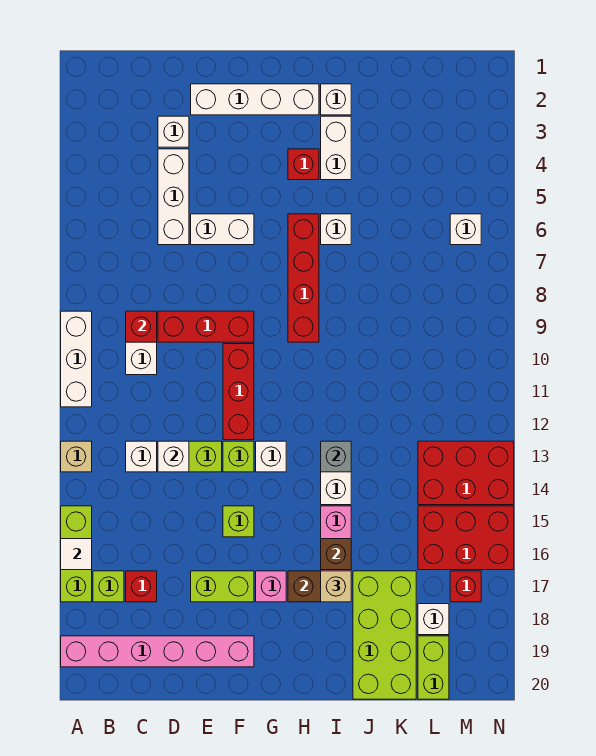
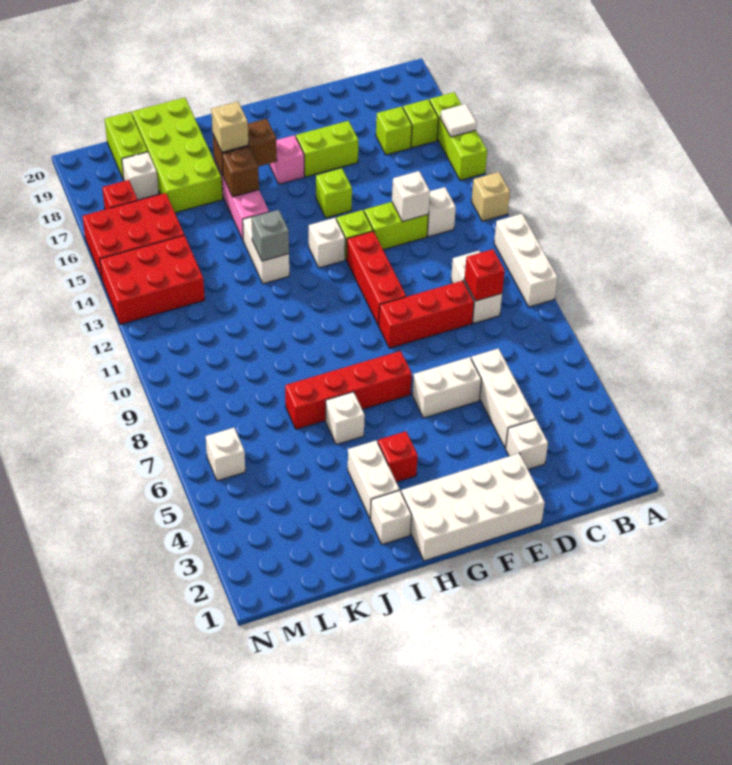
pink brick A19:F19 level 1 -> none
red brick C17 level 1 -> lime brick C17 level 1
white brick E2:H2 level 1 -> white brick E1:H2 level 1
red brick H6:H9 level 1 -> red brick G7:J7 level 1

